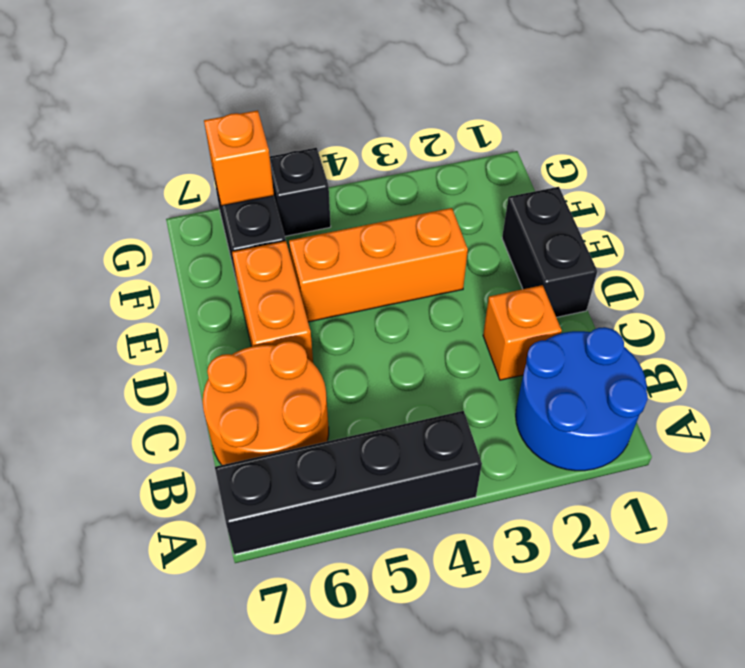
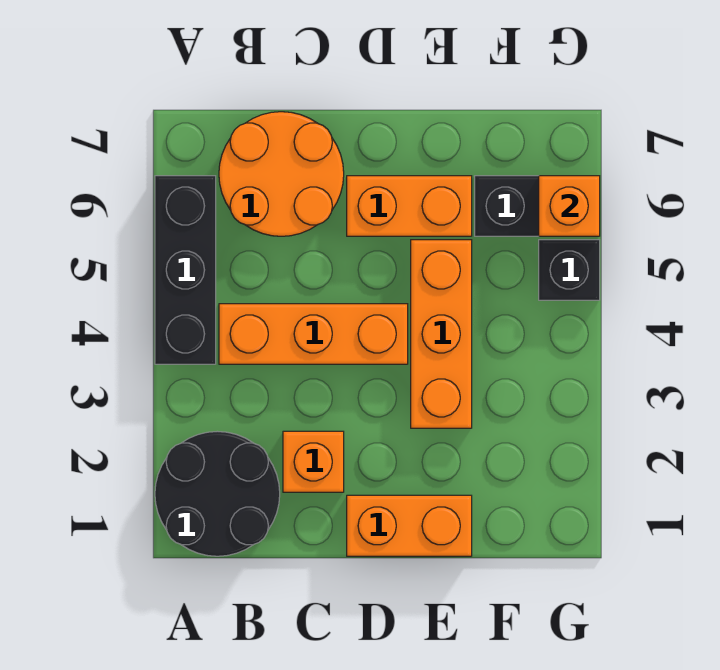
blue round brick A1:B2 level 1 -> black round brick A1:B2 level 1
black brick A4:A7 level 1 -> black brick A4:A6 level 1
none -> orange brick B4:D4 level 1
black brick D1:E1 level 1 -> orange brick D1:E1 level 1

